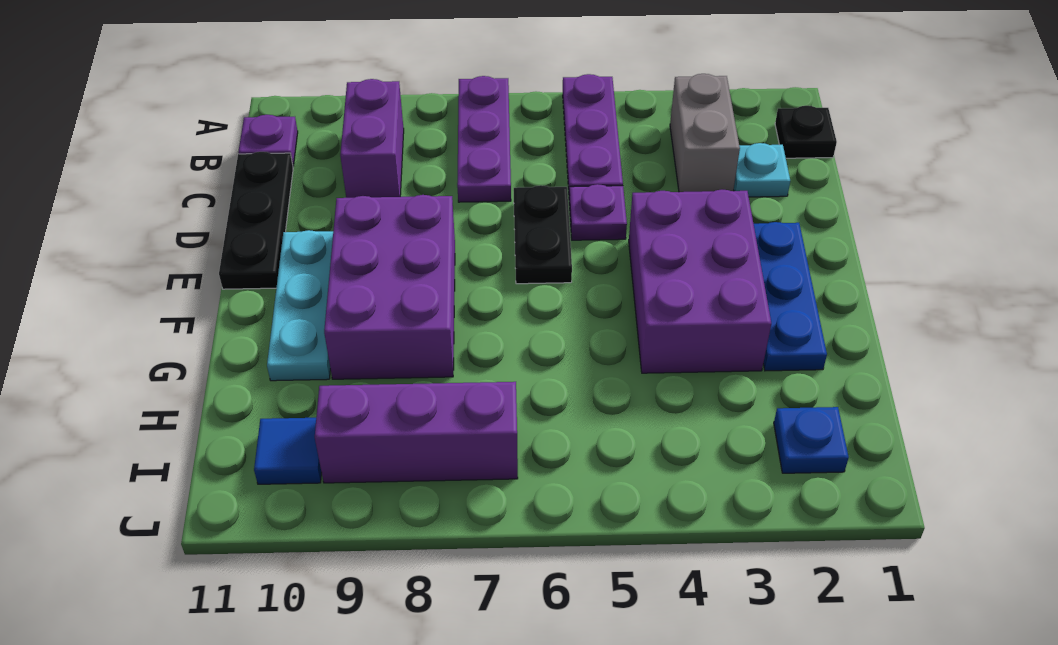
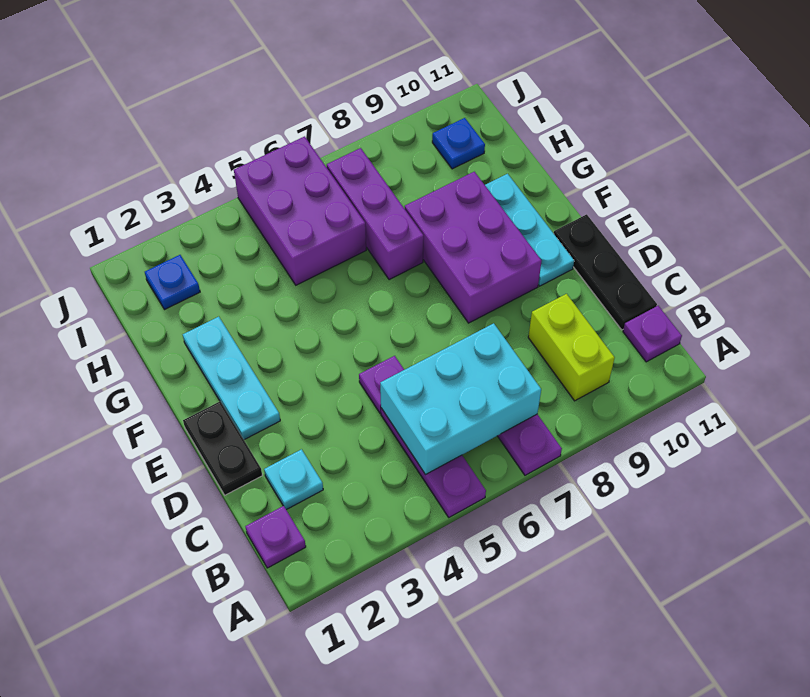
black plate B1 level 1 -> purple plate B1 level 1
grey brick B3:C3 level 1 -> none
none -> cyan brick B5:C7 level 2
purple brick B9:C9 level 1 -> lime brick B9:C9 level 1
black plate D6:E6 level 1 -> black plate D1:E1 level 1
blue plate E2:G2 level 1 -> cyan plate E2:G2 level 1
purple brick E3:G4 level 1 -> purple brick H5:J6 level 1
purple brick I7:I9 level 1 -> purple brick G7:I7 level 1
blue tile I10 level 1 -> blue plate I10 level 1

